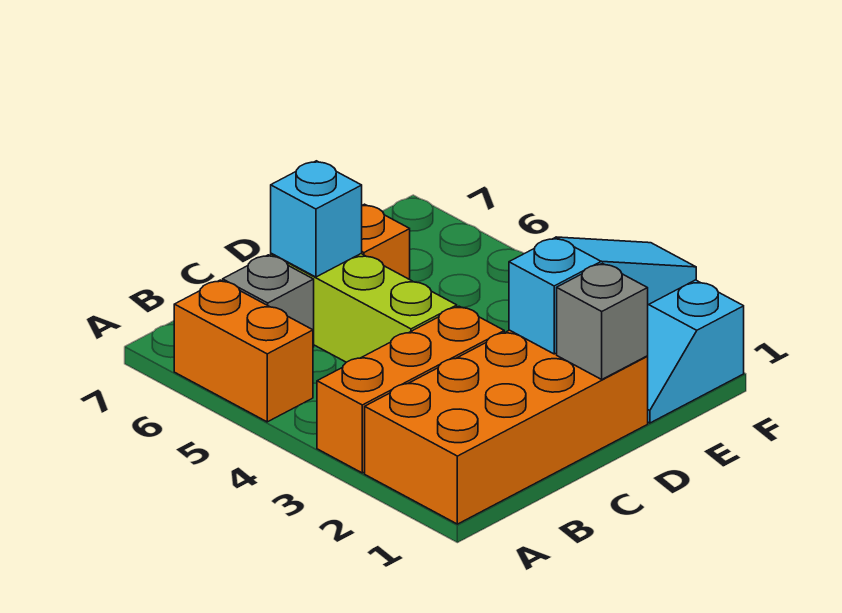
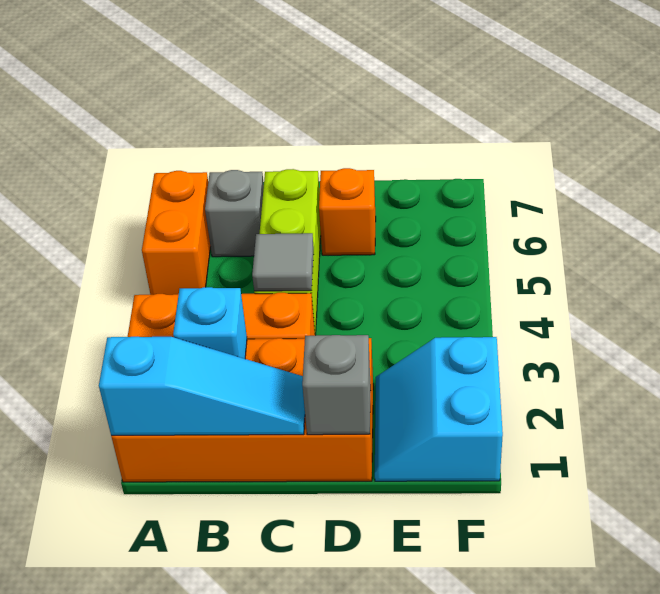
none -> grey tile C4 level 2
cyan brick C6 level 2 -> cyan brick B2 level 2
cyan slope D2:F2 level 2 top D -> cyan slope A1:C1 level 2 top A

